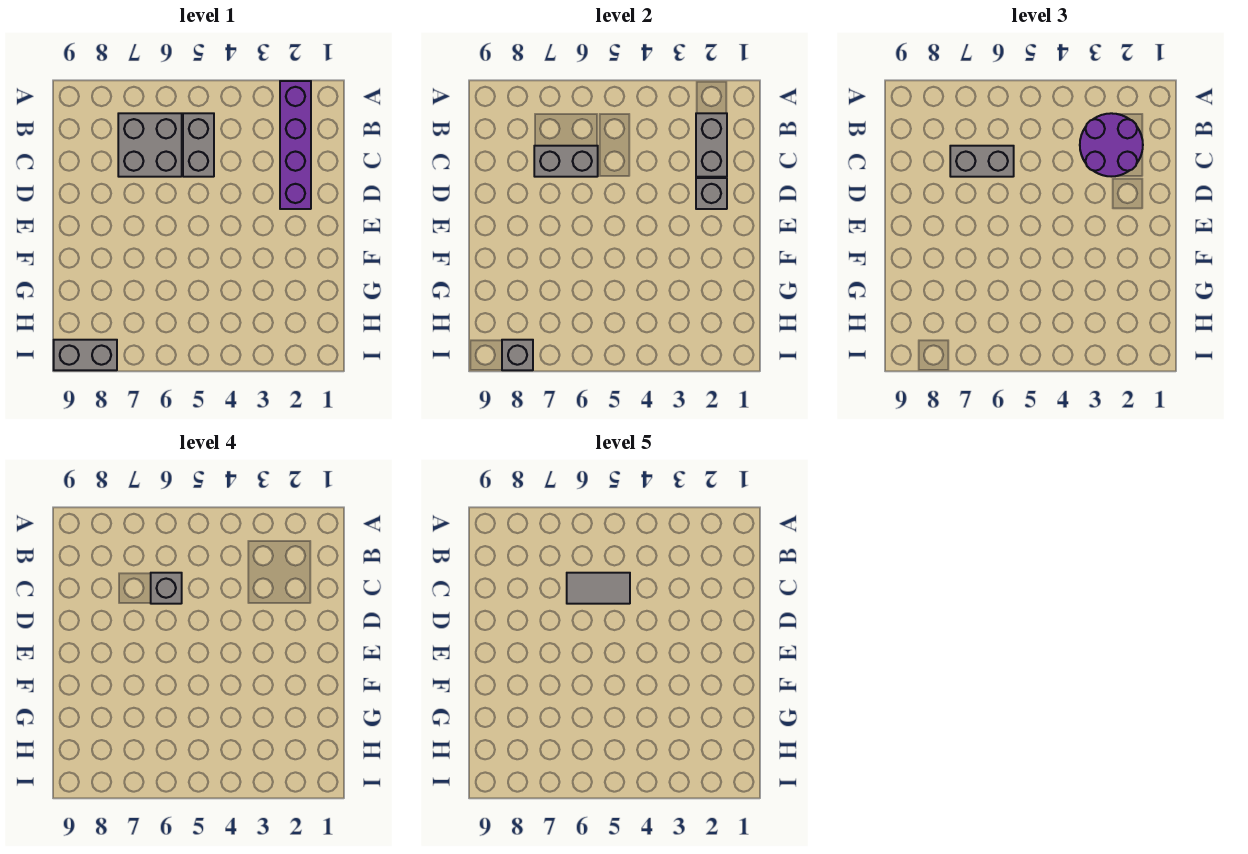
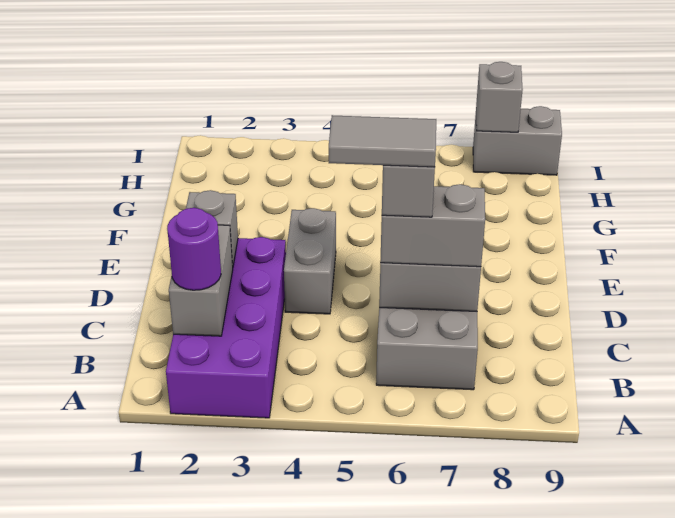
purple brick A2:D2 level 1 -> purple brick A2:D3 level 1
purple round brick B2:C3 level 3 -> purple round brick B2 level 3
grey brick B5:C5 level 1 -> grey brick D4:E4 level 1

